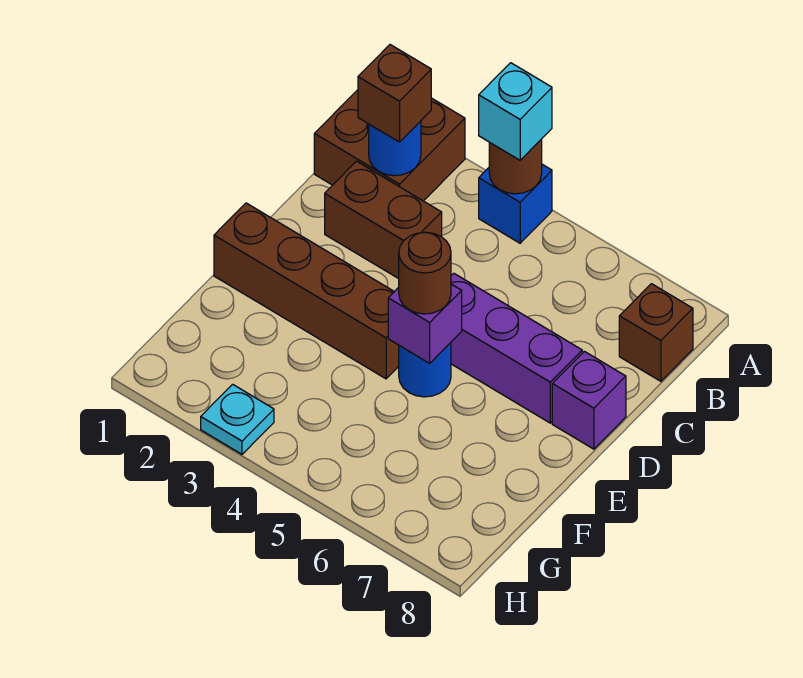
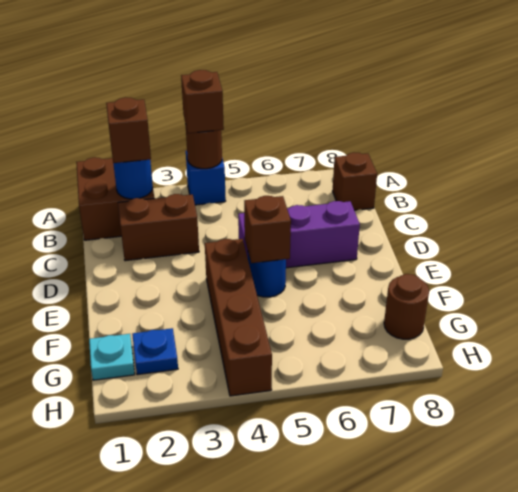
cyan brick A4 level 3 -> brown brick A4 level 3
purple brick D8 level 1 -> none
brown brick E1:E4 level 1 -> brown brick E4:H4 level 1
purple brick E5 level 2 -> brown brick E5 level 2
brown round brick E5 level 3 -> brown round brick G8 level 1
none -> blue plate G2 level 1
cyan plate H3 level 1 -> cyan plate G1 level 1

